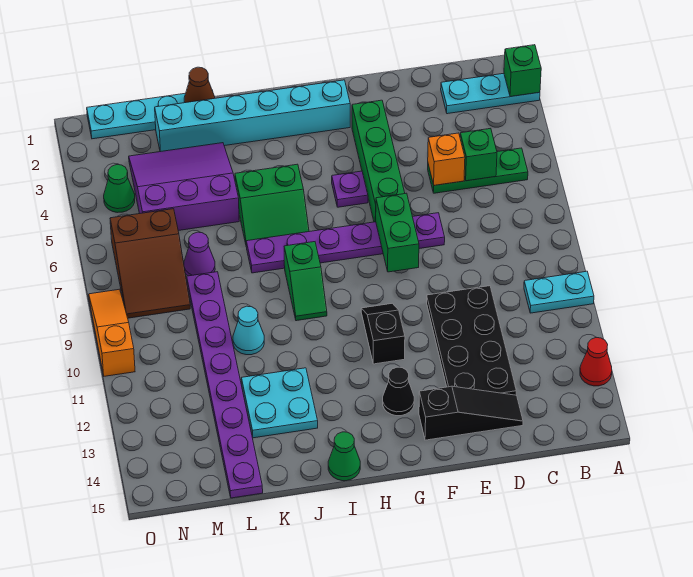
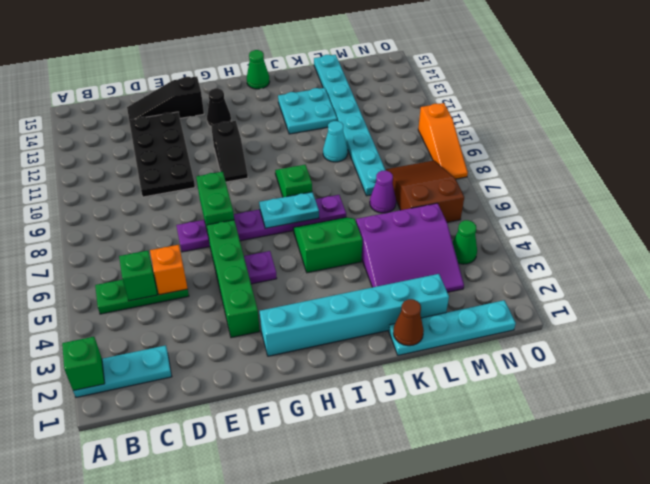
cyan plate A10:B10 level 1 -> cyan plate H7:I7 level 2
red cone A13 level 1 -> none
purple plate L8:L15 level 1 -> cyan plate L8:L15 level 1

